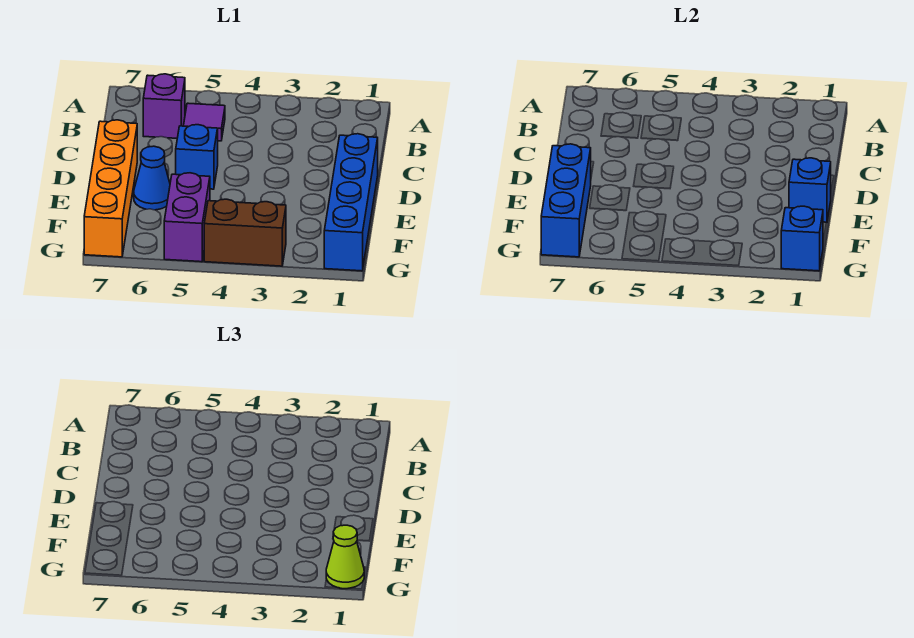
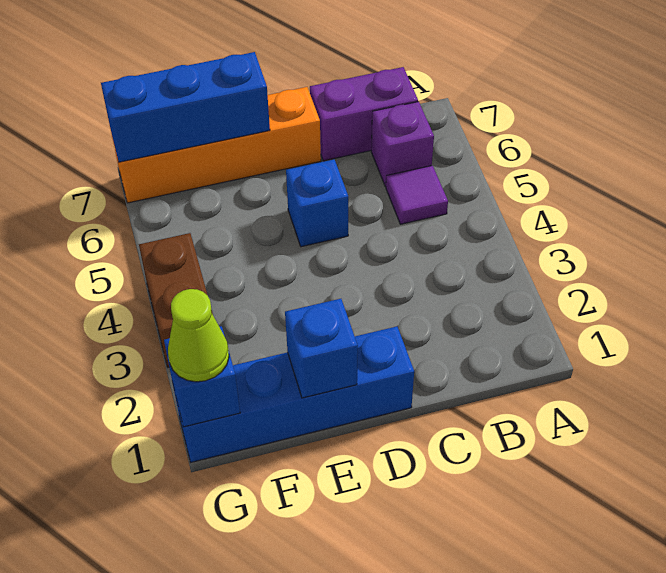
blue cone E6 level 1 -> none
purple brick F5:G5 level 1 -> purple brick B7:C7 level 1

